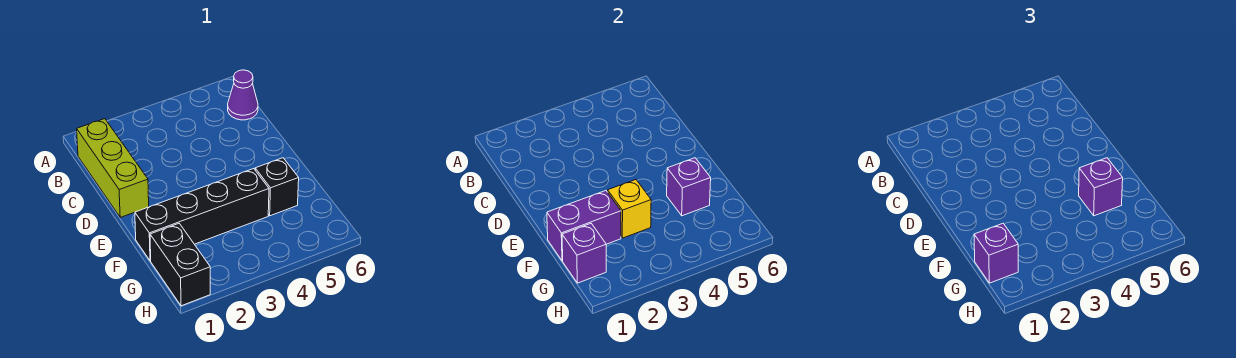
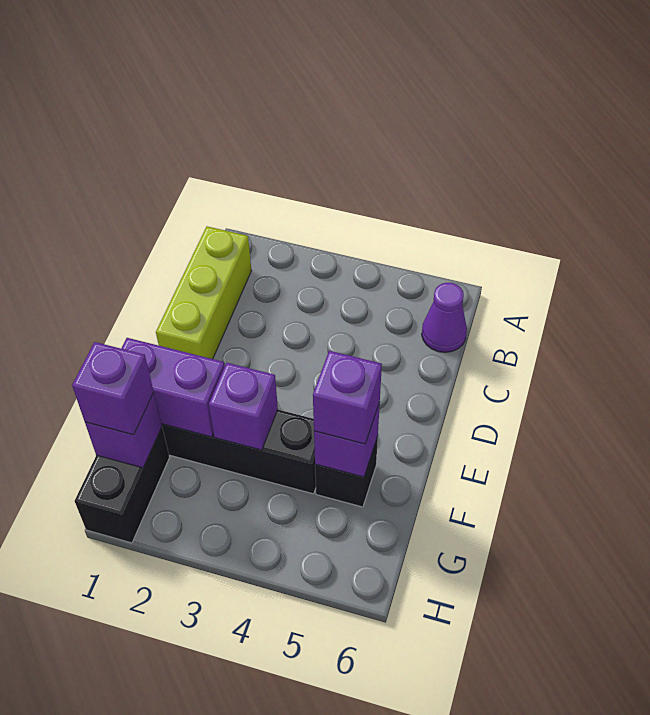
yellow brick F3 level 2 -> purple brick F3 level 2

